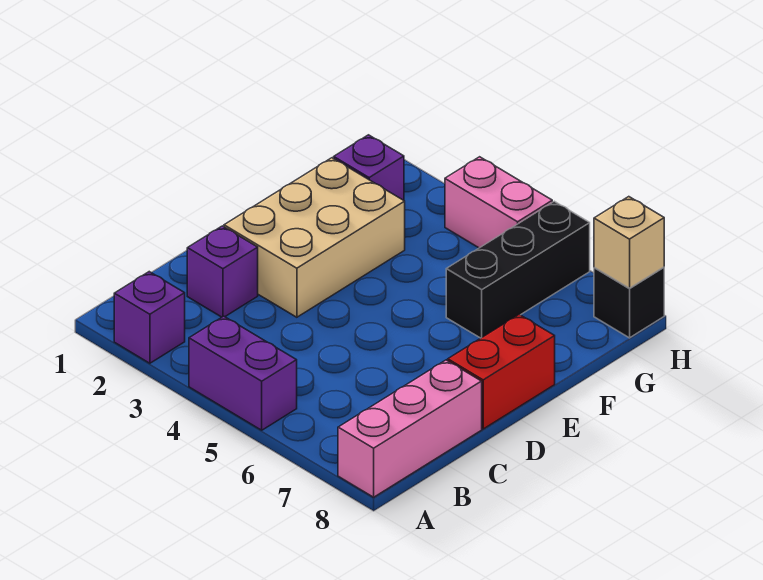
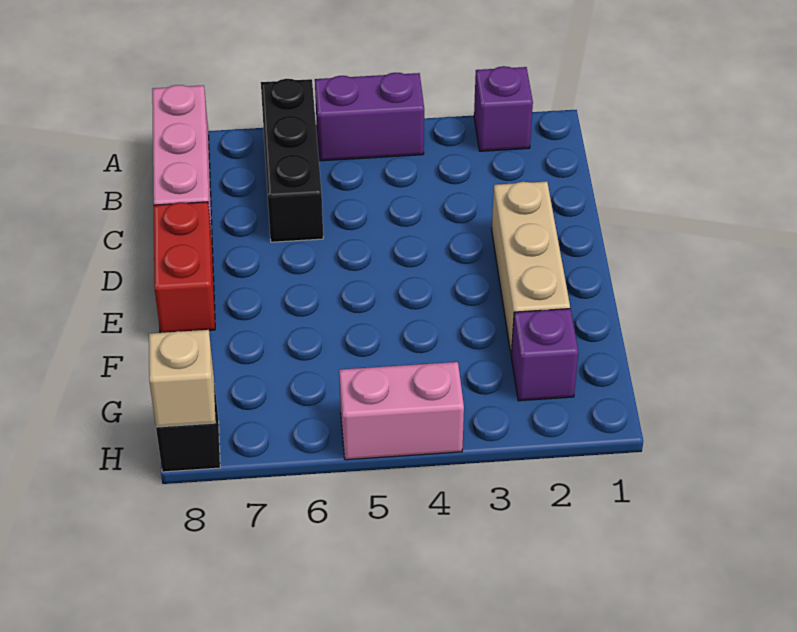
purple brick C2 level 1 -> none
tan brick D2:F3 level 1 -> tan brick D2:F2 level 1
black brick F6:H6 level 1 -> black brick A6:C6 level 1

